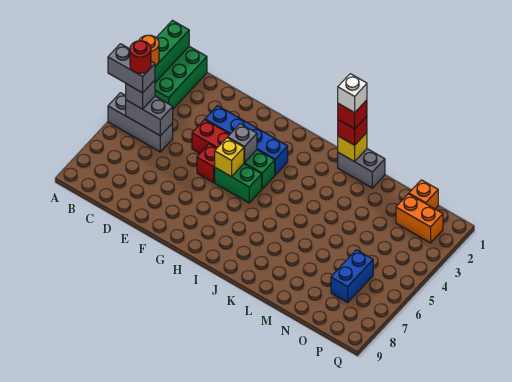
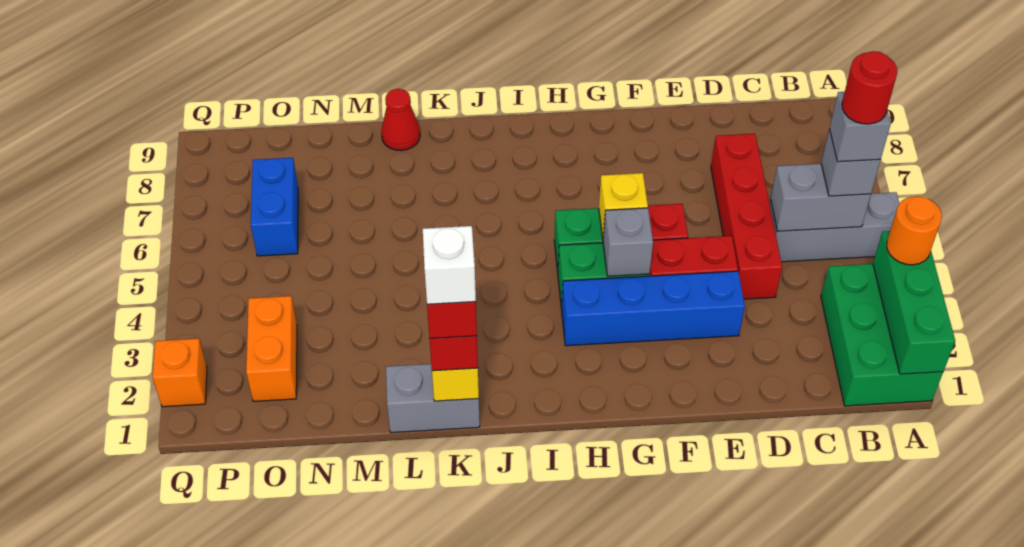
grey brick A5:B5 level 4 -> grey brick B5 level 4
none -> red brick D4:D7 level 1
none -> red cone L9 level 1
orange brick O1 level 1 -> orange brick Q2 level 1
orange brick O2:P2 level 1 -> orange brick O2:O3 level 1

